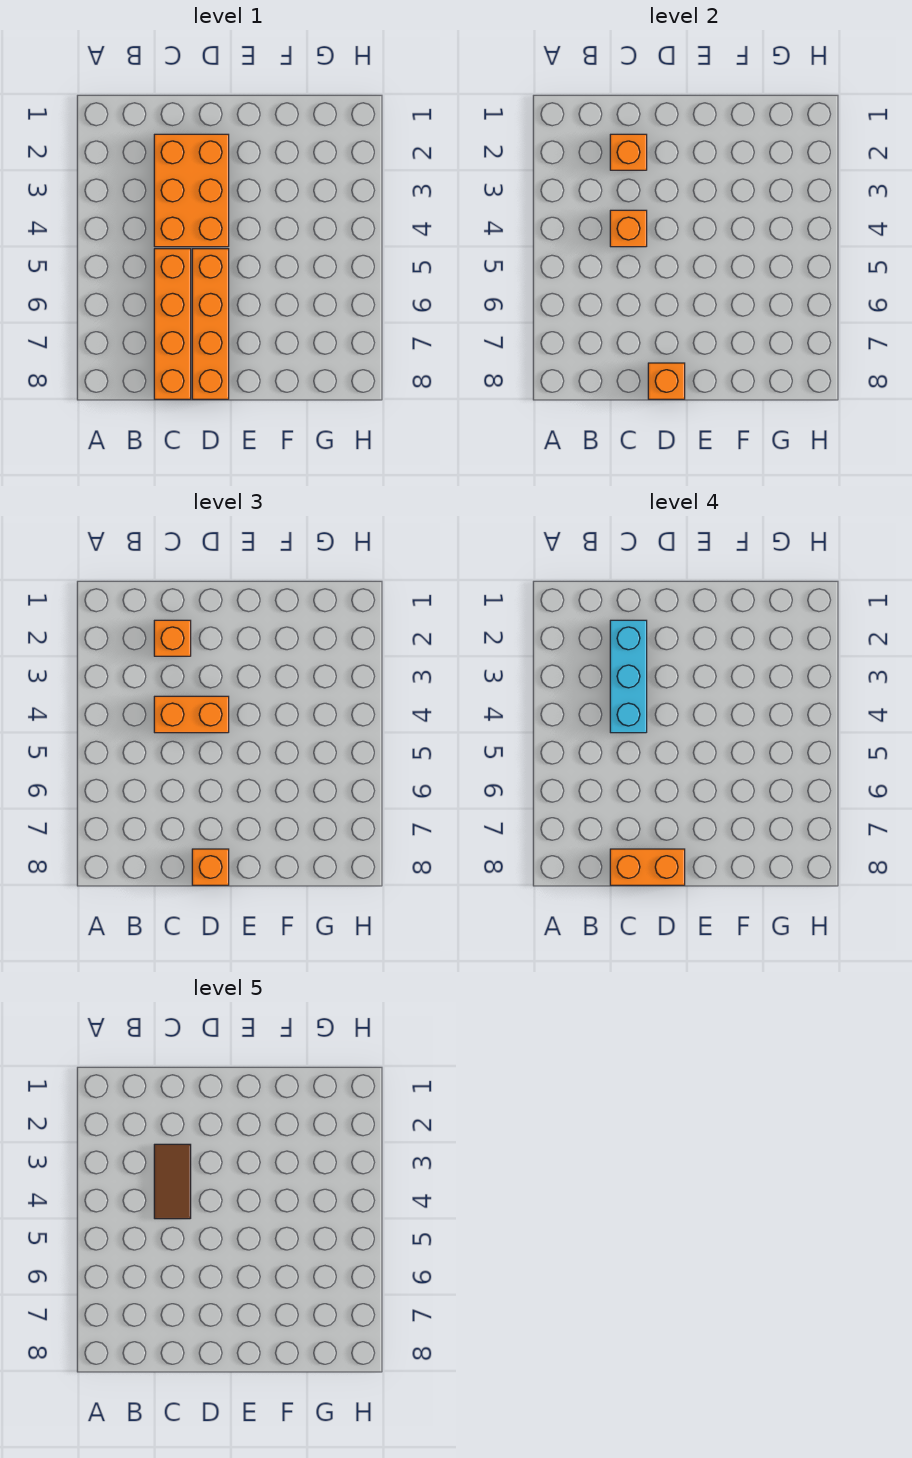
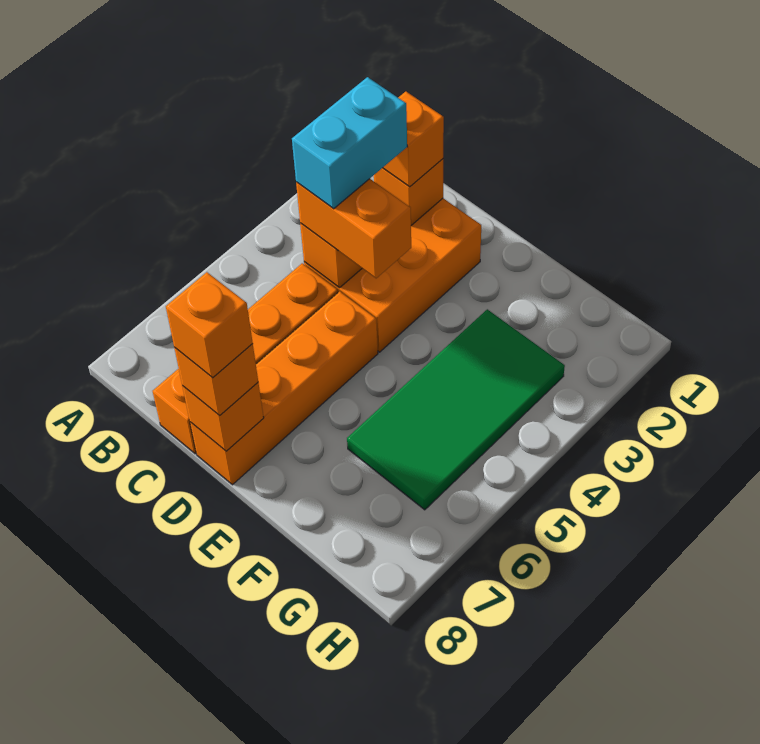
cyan brick C2:C4 level 4 -> cyan brick C3:C4 level 4
brown tile C3:C4 level 5 -> none
orange brick C8:D8 level 4 -> orange brick D8 level 4
none -> green tile F3:G6 level 1

